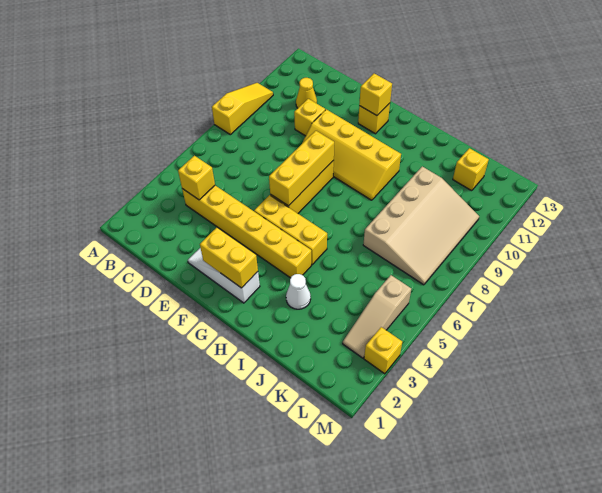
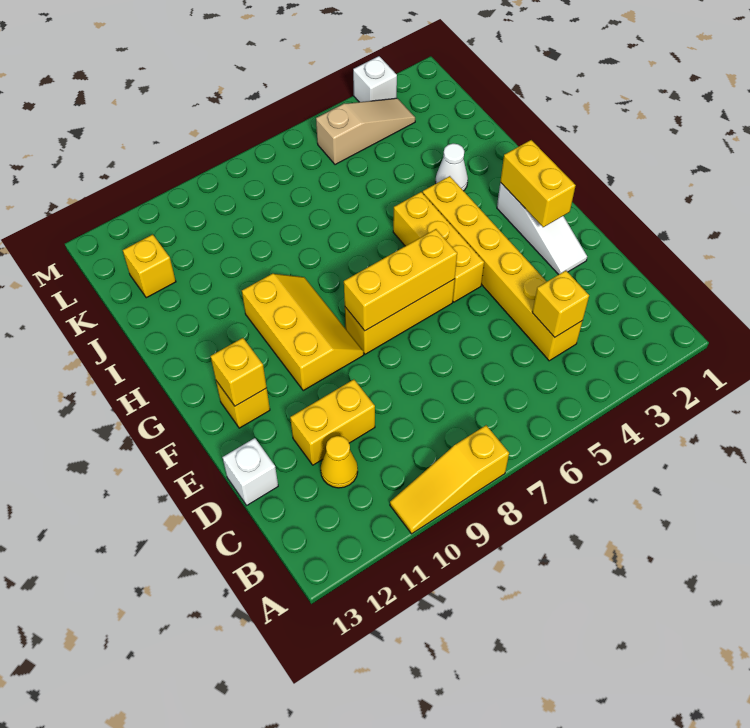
yellow brick D10 level 1 -> yellow brick D10:D11 level 1
none -> white brick D13 level 1
yellow slope E9:H10 level 1 top 10 -> yellow slope F9:H10 level 1 top 10
tan slope J7:L10 level 1 top J -> none
yellow brick M3 level 1 -> white brick M3 level 1

